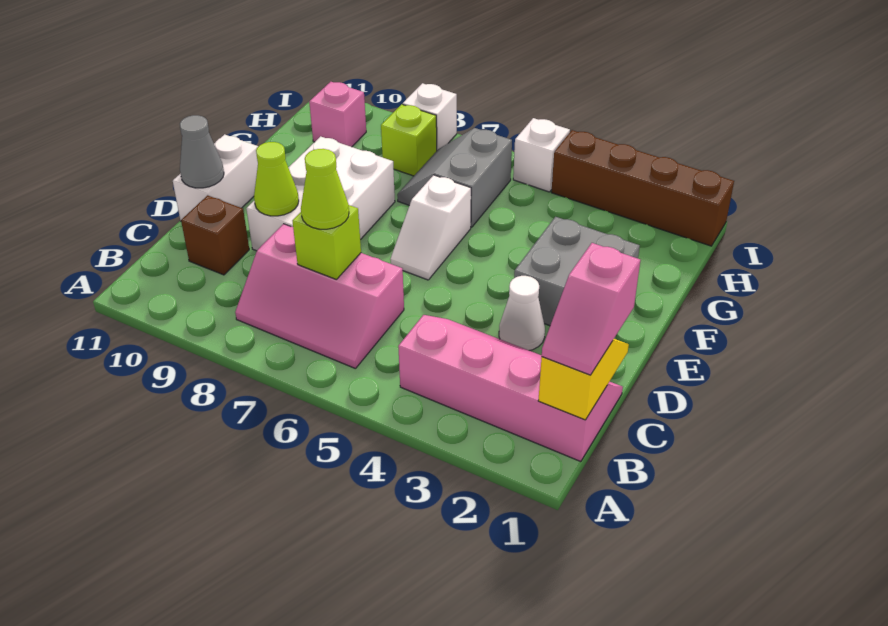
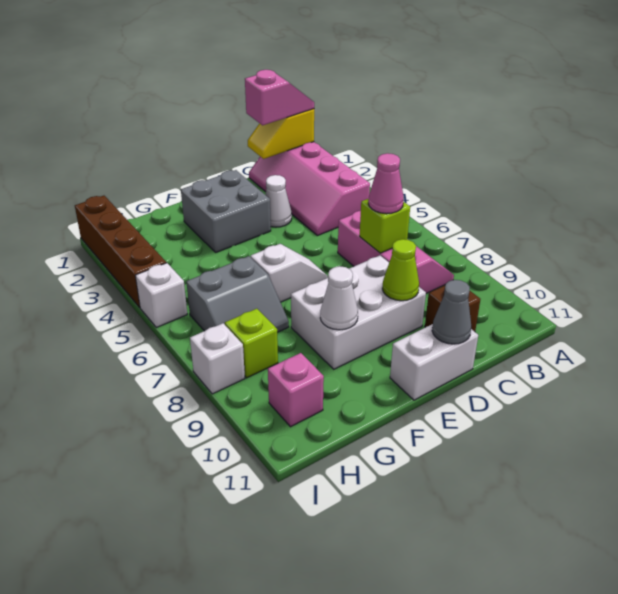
lime cone C7 level 3 -> pink cone C7 level 3
none -> white cone F9 level 2

